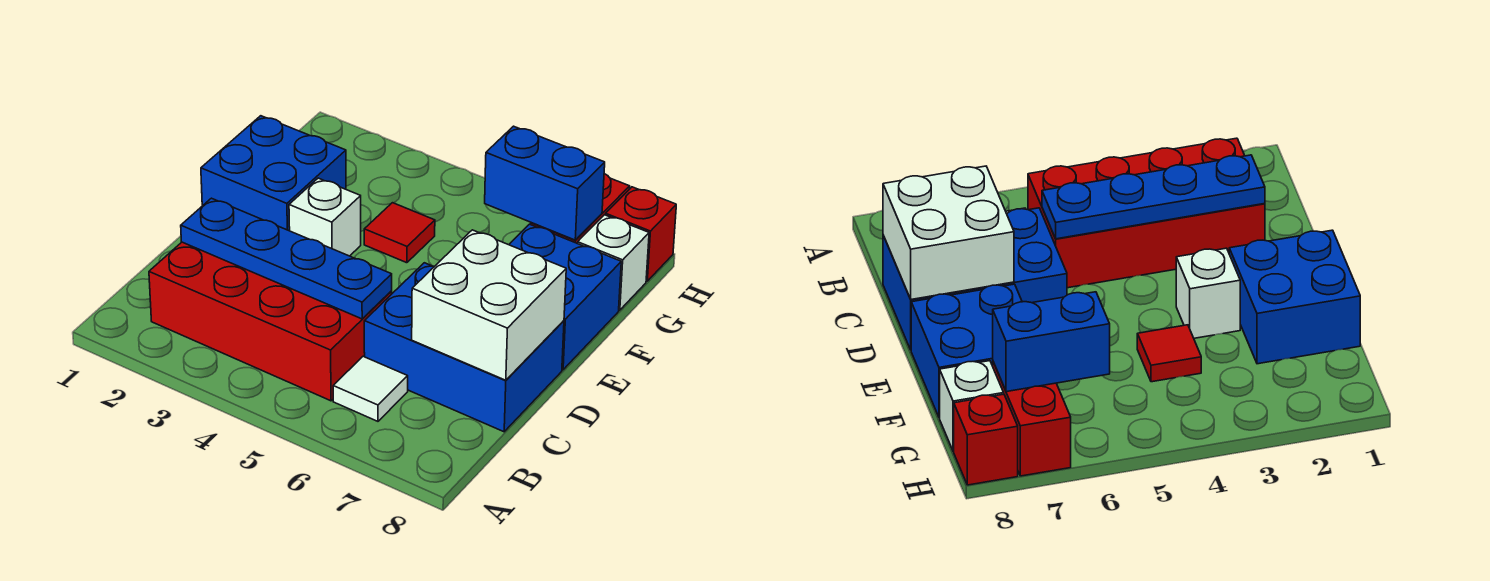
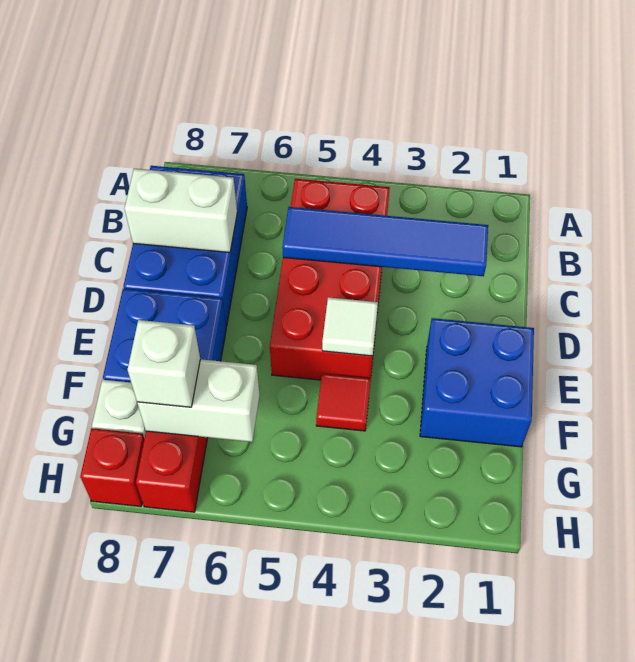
red brick B2:C5 level 1 -> red brick B4:E5 level 1
white tile B6 level 1 -> white tile E4 level 2
blue plate C2:C5 level 2 -> blue tile C2:C5 level 2
blue brick C6:D8 level 1 -> blue brick B7:D8 level 1
white brick C7:D8 level 2 -> white brick C7:C8 level 2
white brick E3 level 1 -> white brick G7 level 3
blue brick G6:G7 level 2 -> white brick G6:G7 level 2

